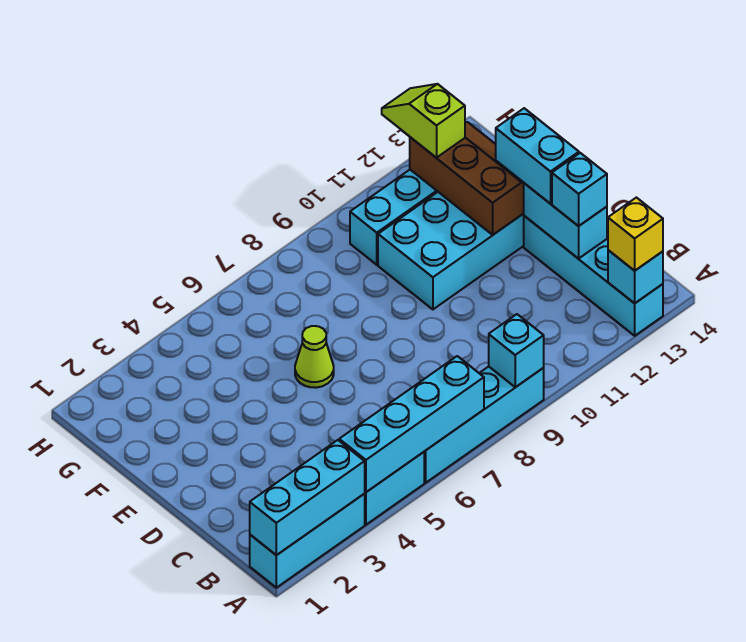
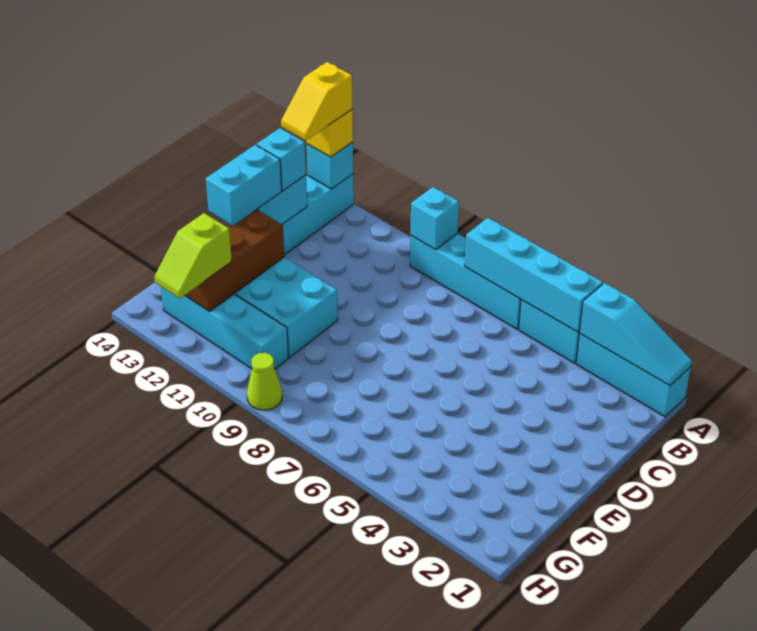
cyan brick A1:A3 level 2 -> cyan slope A1:A3 level 2 top 3
none -> yellow slope A13:B13 level 4 top A
lime cone E6 level 1 -> lime cone H9 level 1

